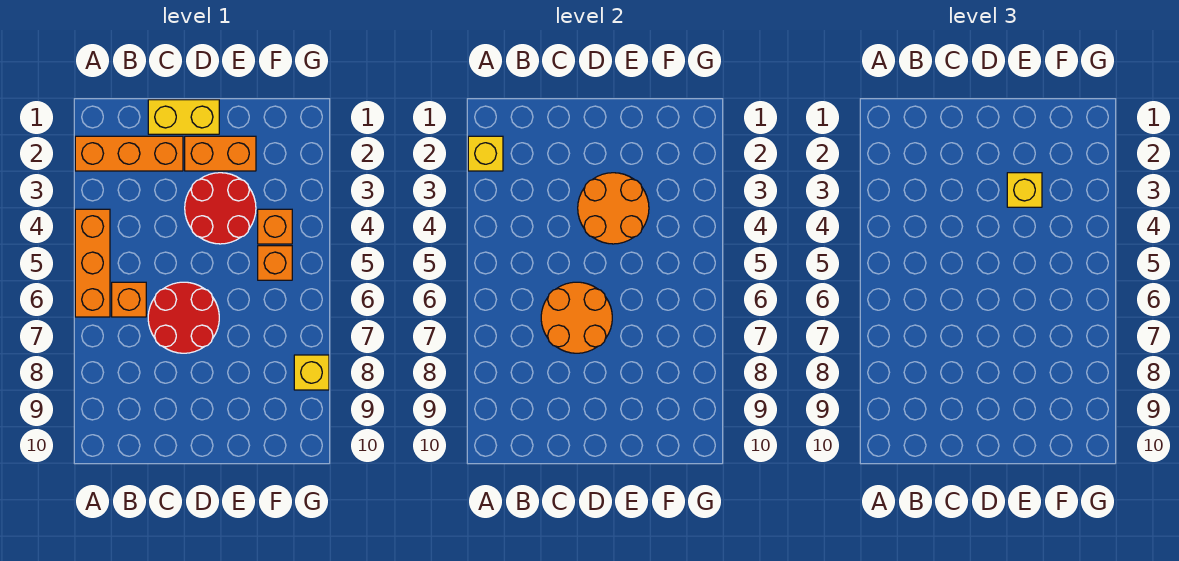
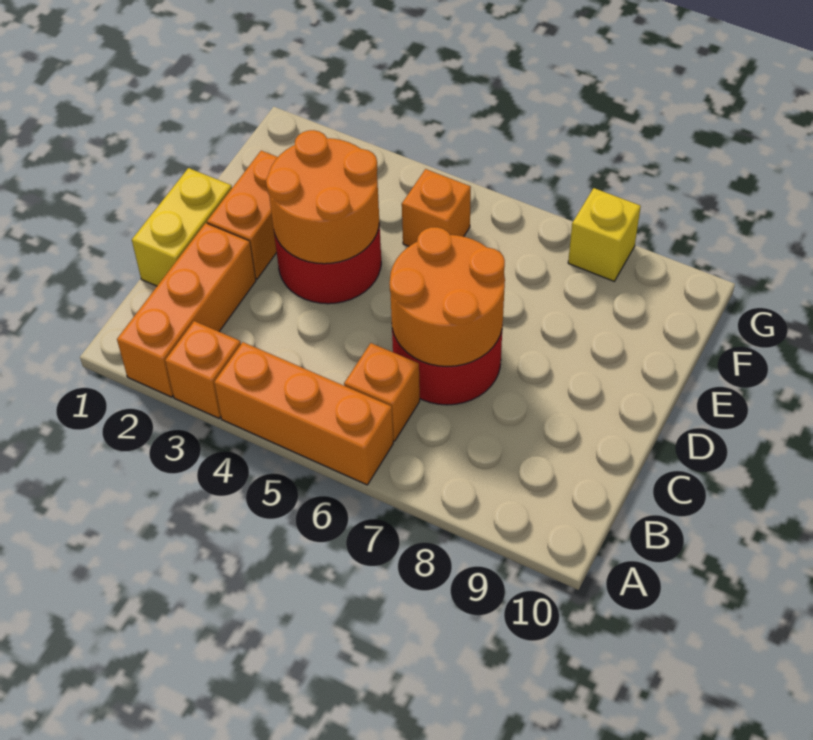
yellow brick A2 level 2 -> none
yellow brick E3 level 3 -> none
orange brick F4 level 1 -> orange brick A3 level 1

